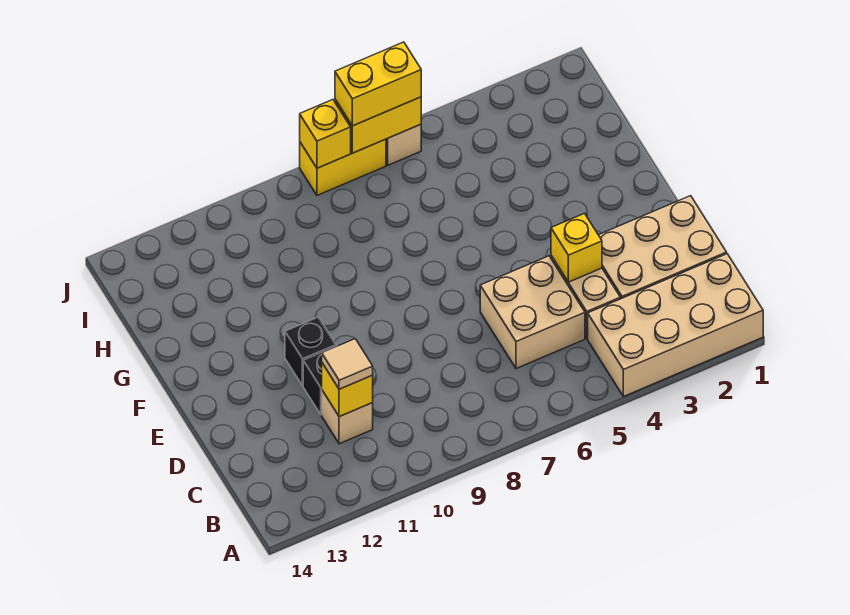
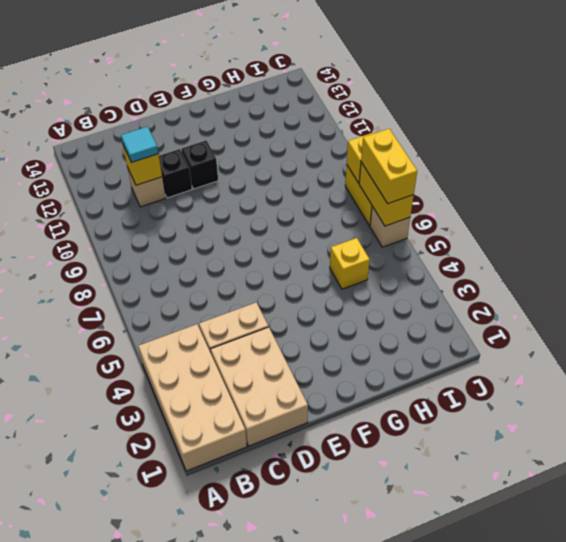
tan brick C5:D6 level 1 -> none
tan tile C11 level 3 -> cyan tile C11 level 3
yellow brick D4 level 2 -> yellow brick H5 level 1

